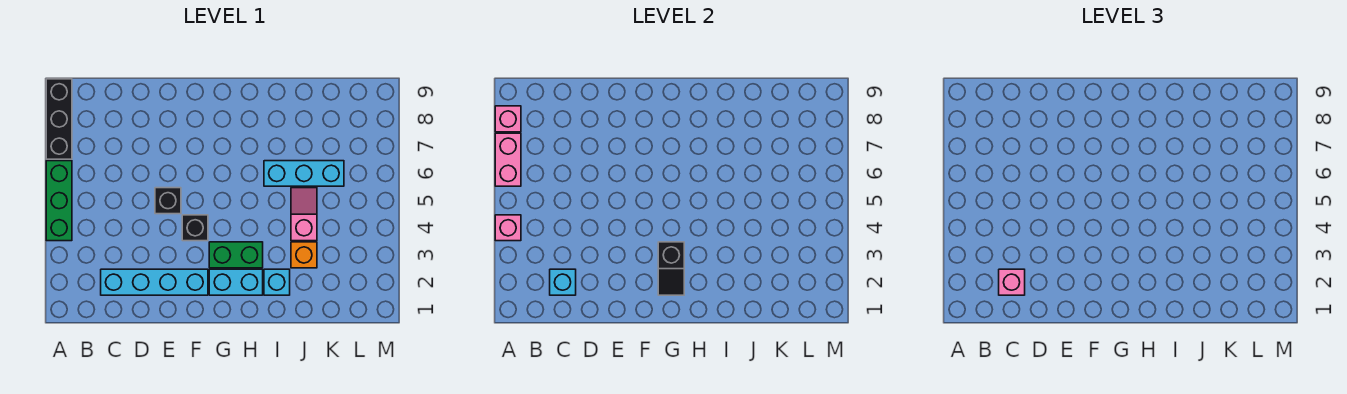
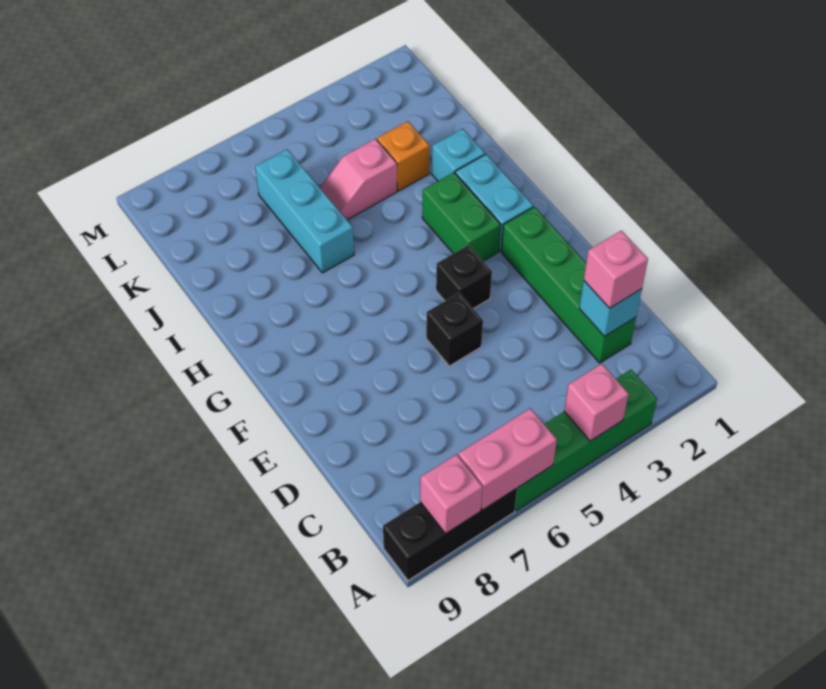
green brick A4:A6 level 1 -> green brick A3:A6 level 1
cyan brick C2:F2 level 1 -> green brick C2:F2 level 1
black slope G2:G3 level 2 top 3 -> none

